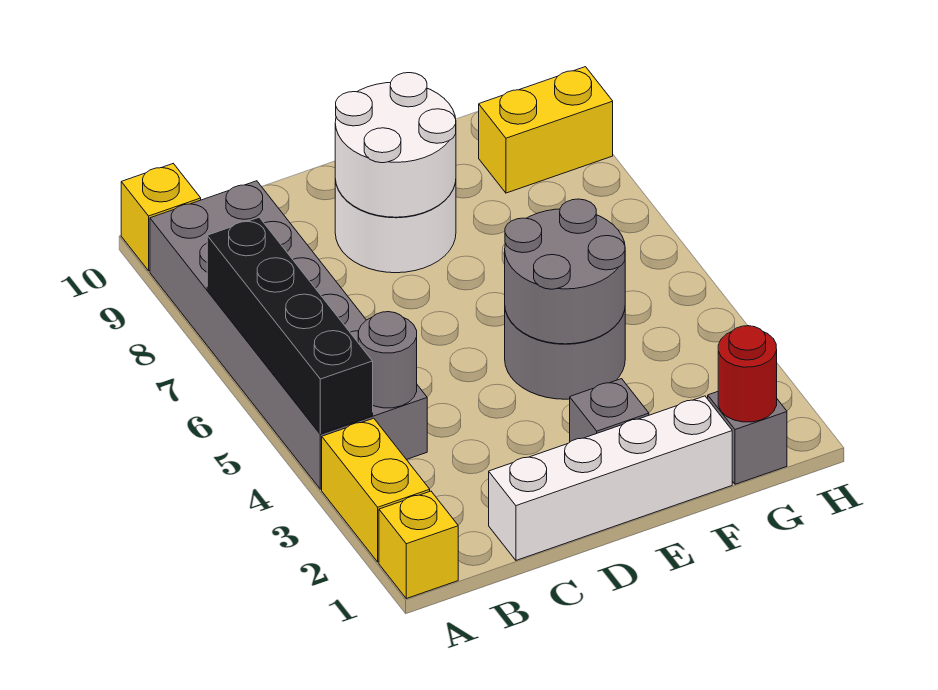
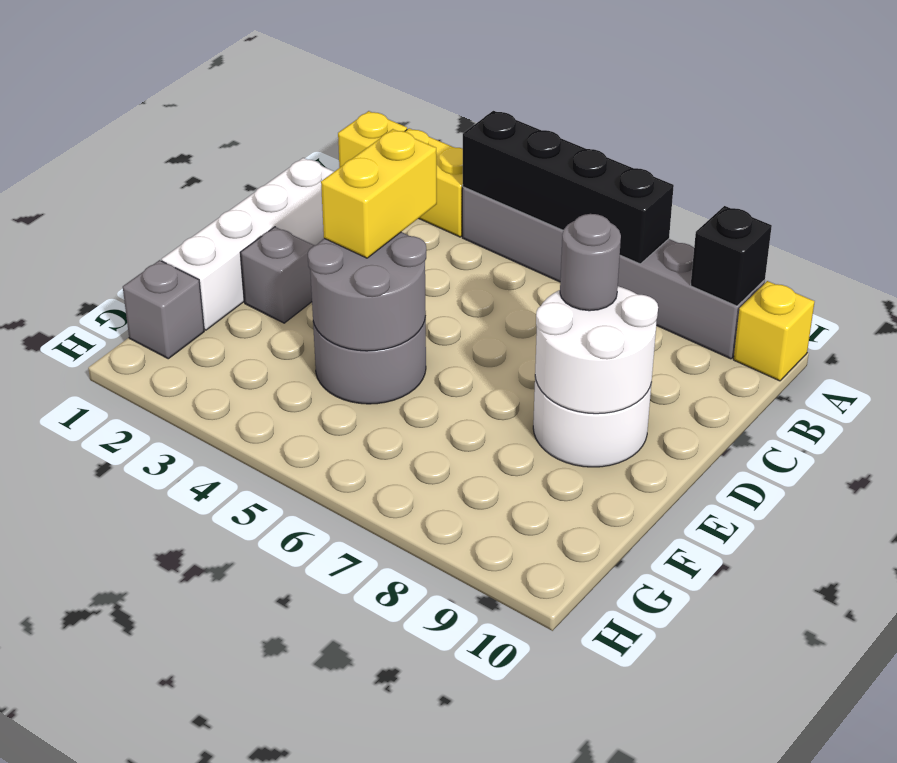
grey brick A4:B9 level 1 -> grey brick A4:A9 level 1
none -> black brick A9 level 2
grey round brick B4 level 2 -> grey round brick D8 level 3
red round brick G1 level 2 -> none
yellow brick G9:H9 level 1 -> yellow brick D4:E4 level 3

